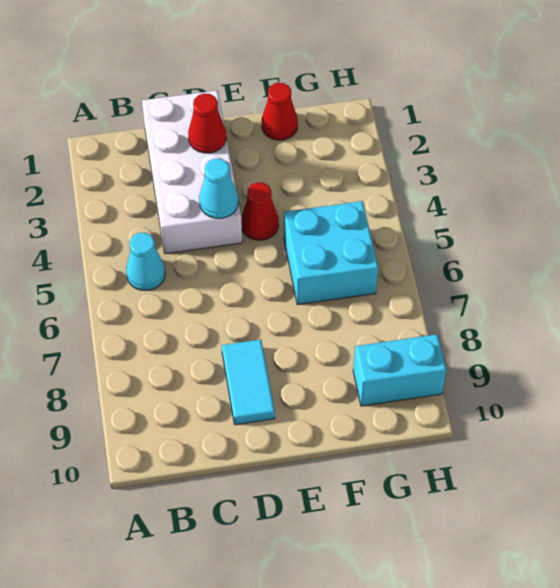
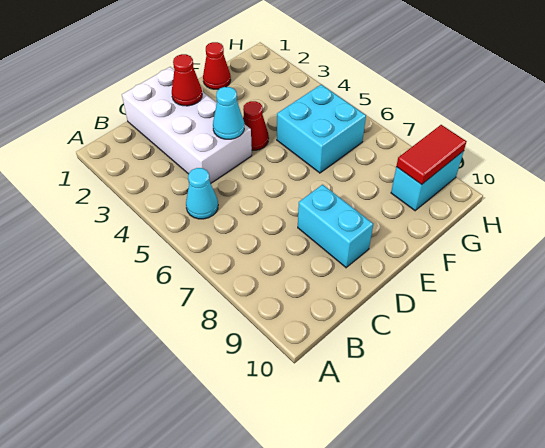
cyan tile D8:D9 level 1 -> cyan brick D8:D9 level 1
none -> red tile G9:H9 level 2

